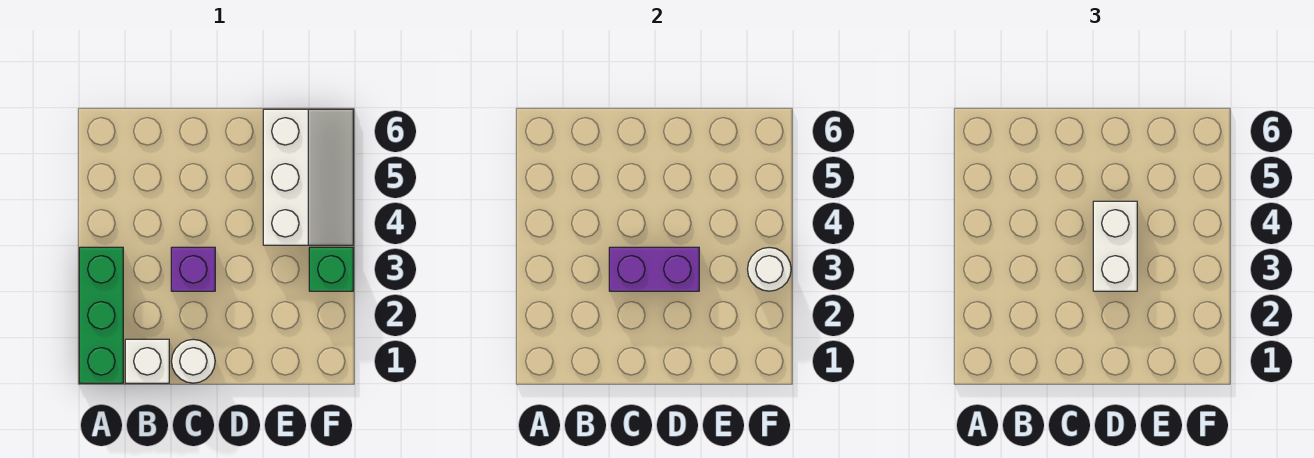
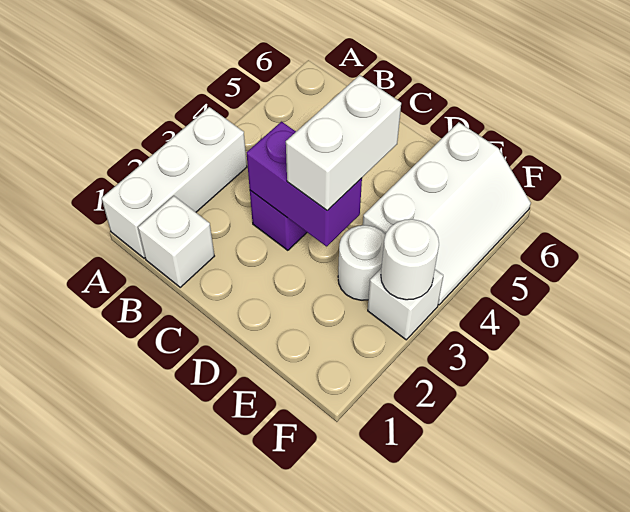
green brick A1:A3 level 1 -> white brick A1:A3 level 1
white round brick C1 level 1 -> white round brick E3 level 1
green brick F3 level 1 -> white brick F3 level 1

